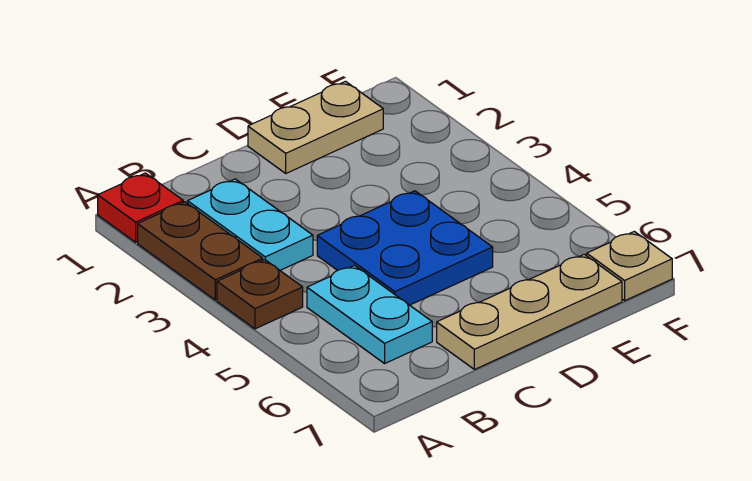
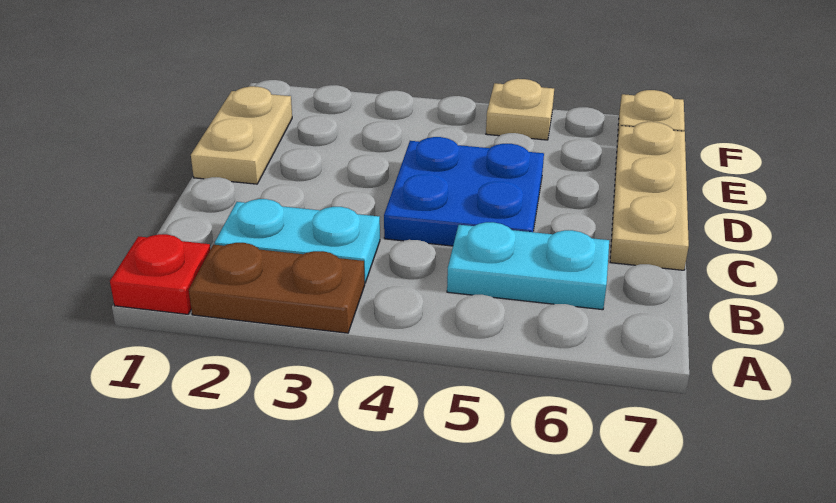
brown plate A4 level 1 -> none
none -> tan plate F5 level 1

